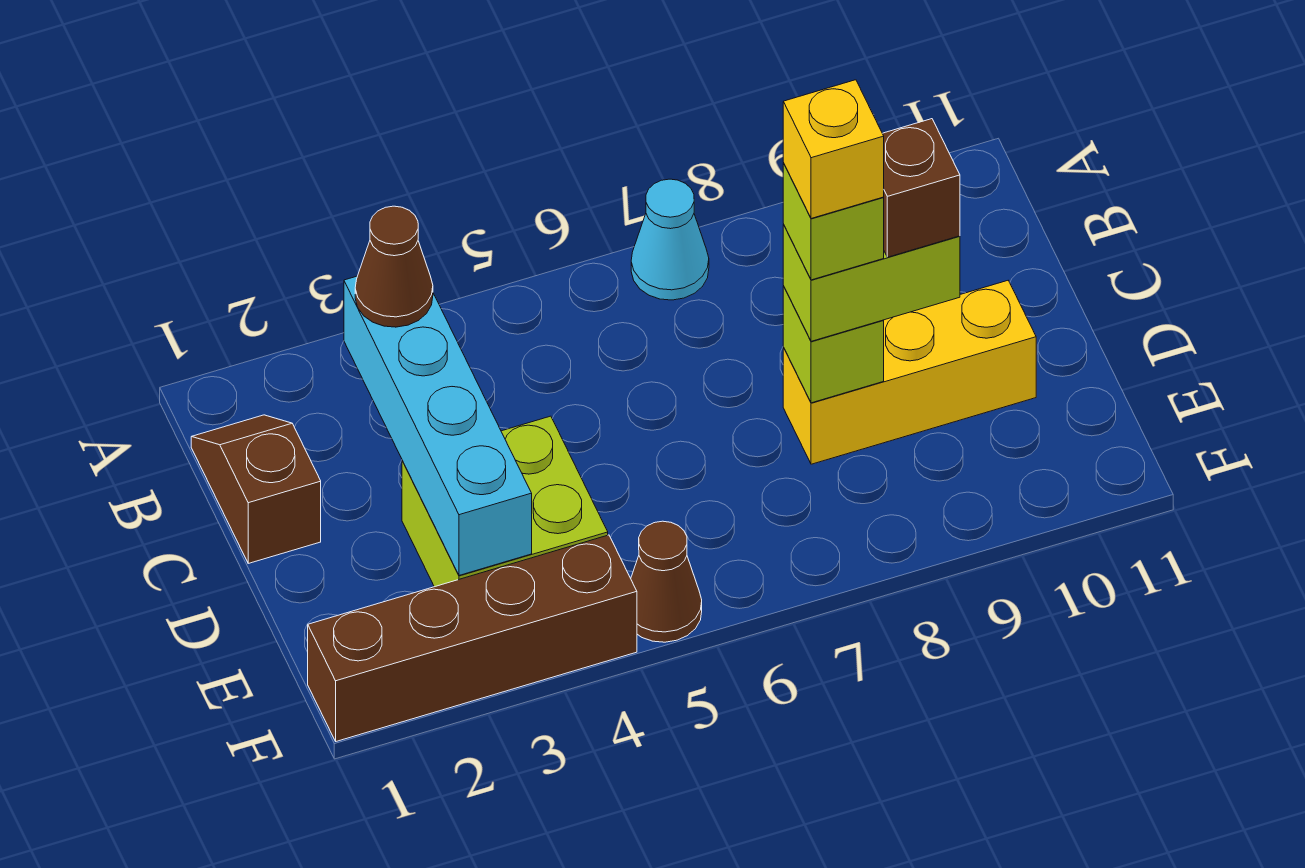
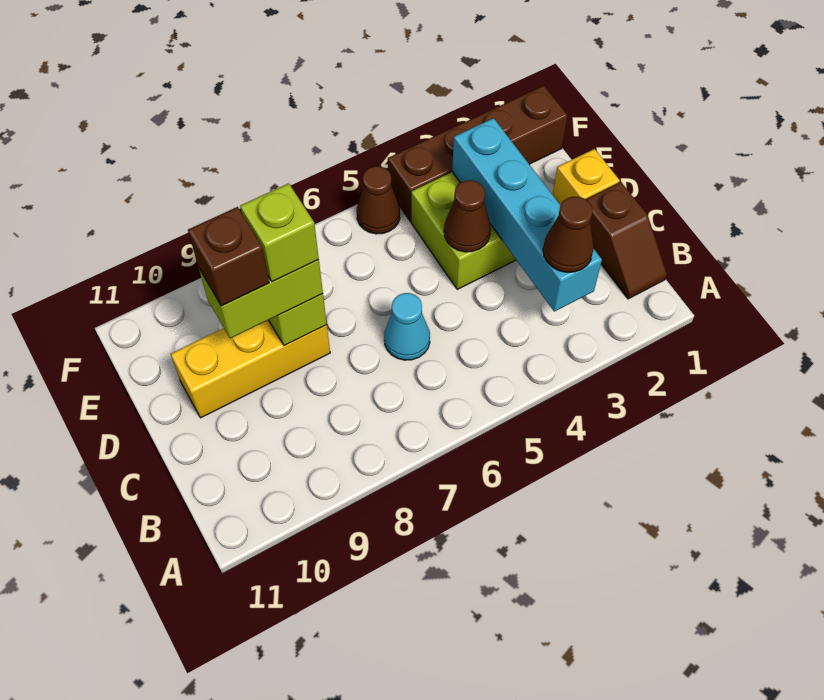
cyan cone A7 level 1 -> cyan cone C6 level 1
none -> brown cone D4 level 2
yellow brick D8 level 5 -> yellow brick D1 level 1

